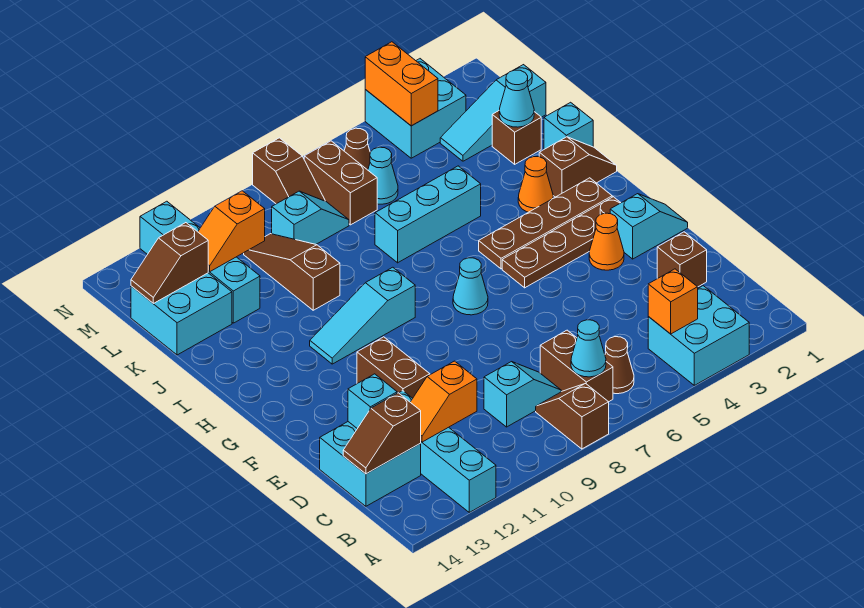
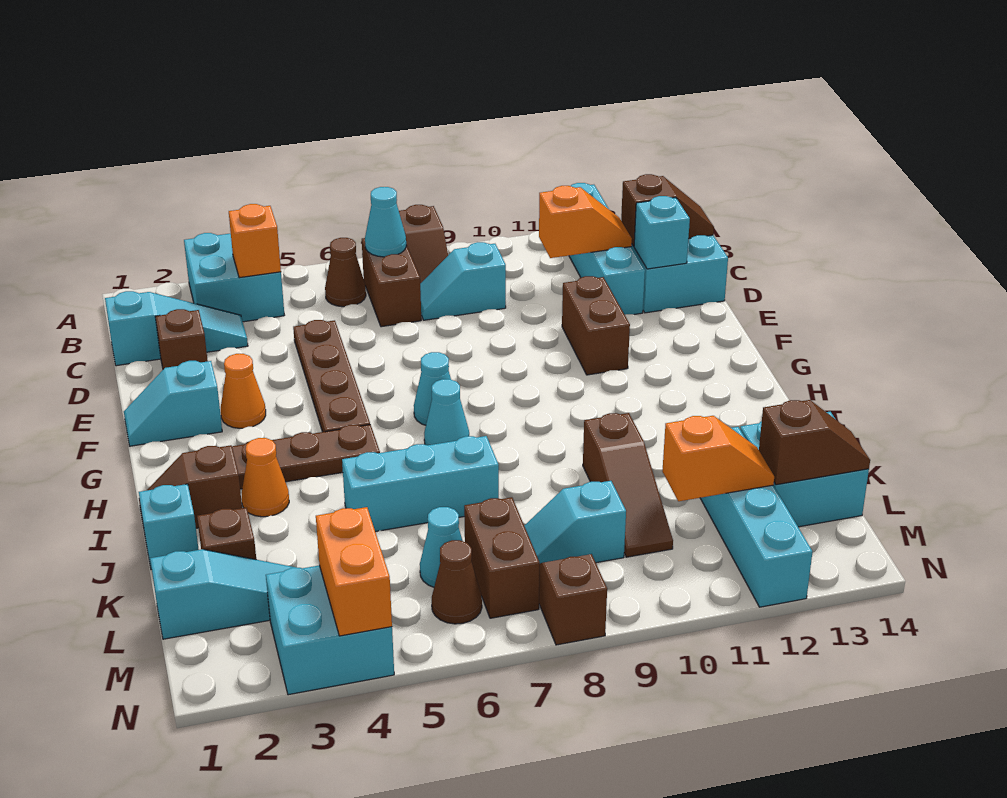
brown plate G2:G5 level 1 -> brown plate D5:G5 level 1
cyan slope H9:H11 level 1 top 9 -> cyan slope C1:C3 level 1 top 1
cyan cone K2 level 2 -> cyan cone H7 level 1

